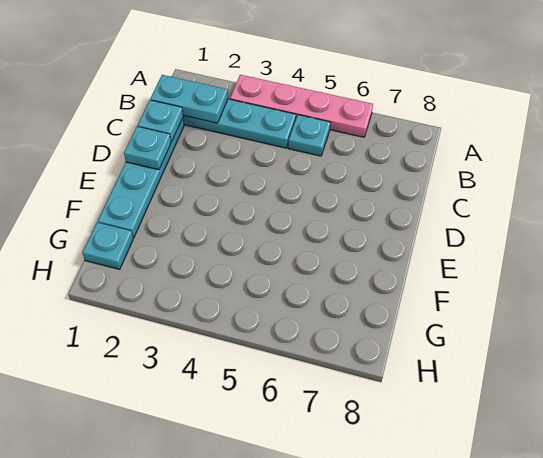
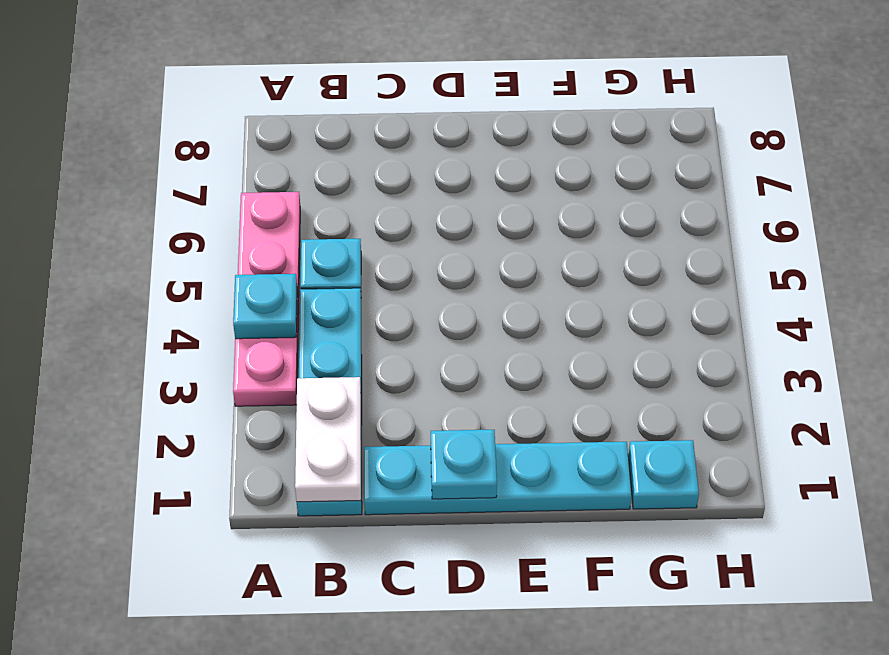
cyan plate B1:B2 level 2 -> white plate B1:B2 level 2
cyan plate C1 level 2 -> cyan plate A4 level 2

